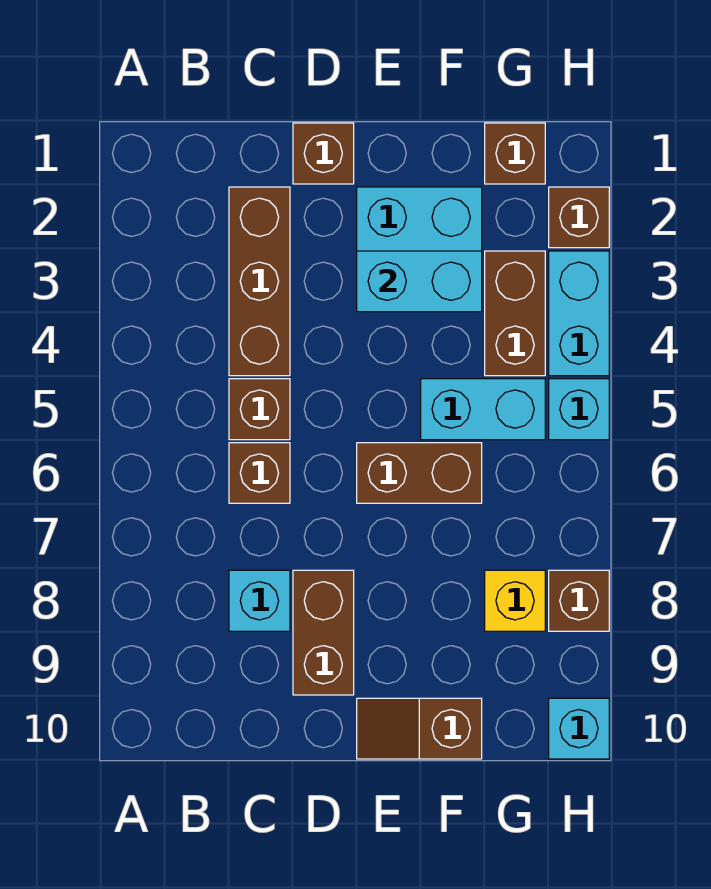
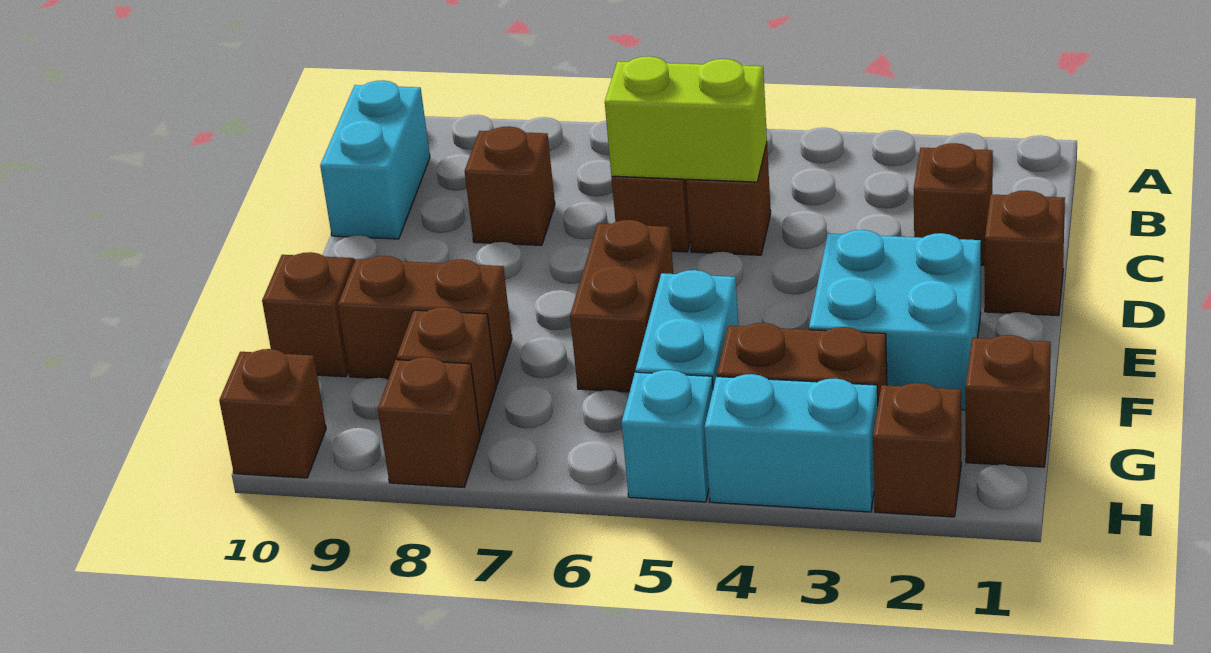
brown brick C2:C4 level 1 -> brown brick C2 level 1
none -> lime brick C5:C6 level 2
cyan brick C8 level 1 -> brown brick C8 level 1
brown brick D8:D9 level 1 -> brown brick F8:F9 level 1
cyan brick E3:F3 level 2 -> cyan brick B10:C10 level 1
yellow brick G8 level 1 -> brown brick G8 level 1
cyan brick H10 level 1 -> brown brick H10 level 1

